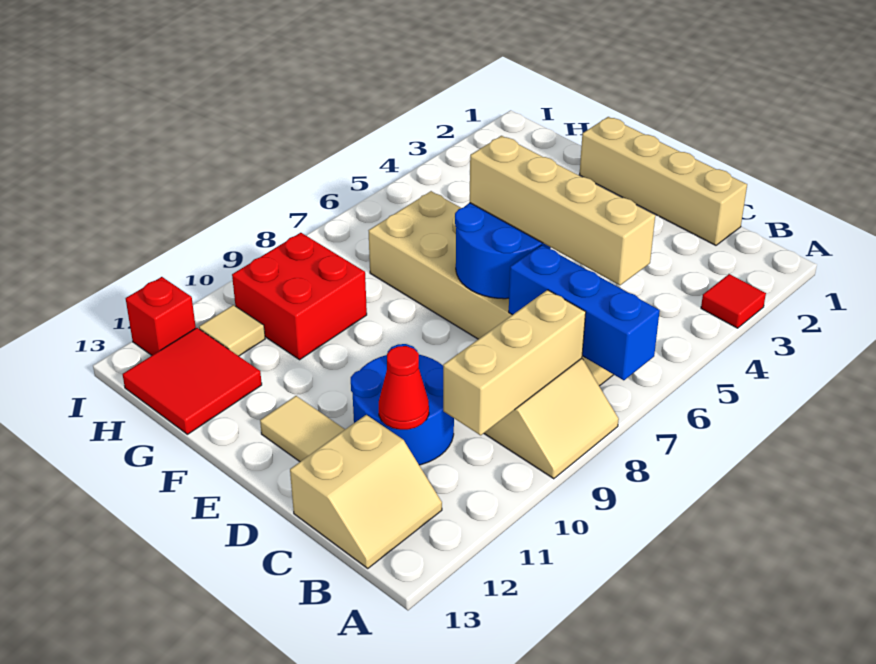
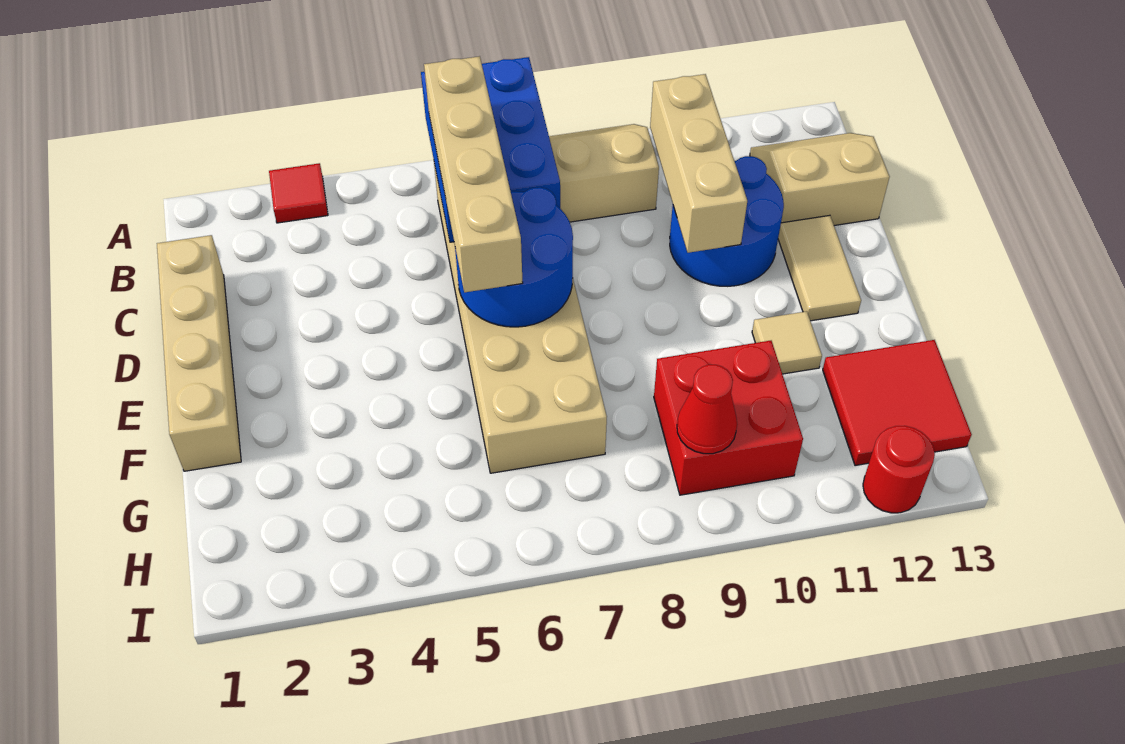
blue brick A7:C7 level 2 -> blue brick A6:C7 level 2
tan brick B8:B10 level 2 -> tan brick B10:D10 level 2
red cone C11 level 2 -> red cone H9 level 2
tan tile H11 level 1 -> tan tile F11 level 1
red brick I12 level 1 -> red round brick I12 level 1

